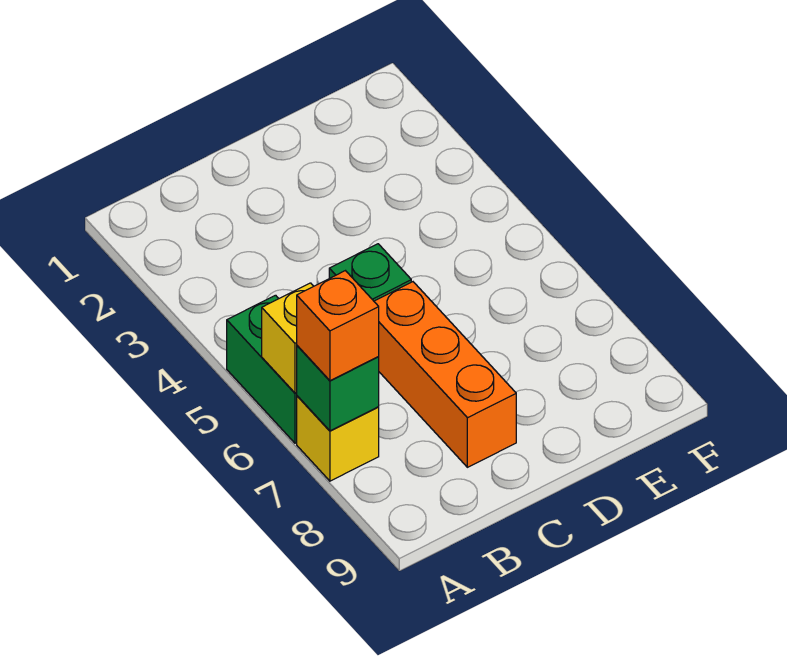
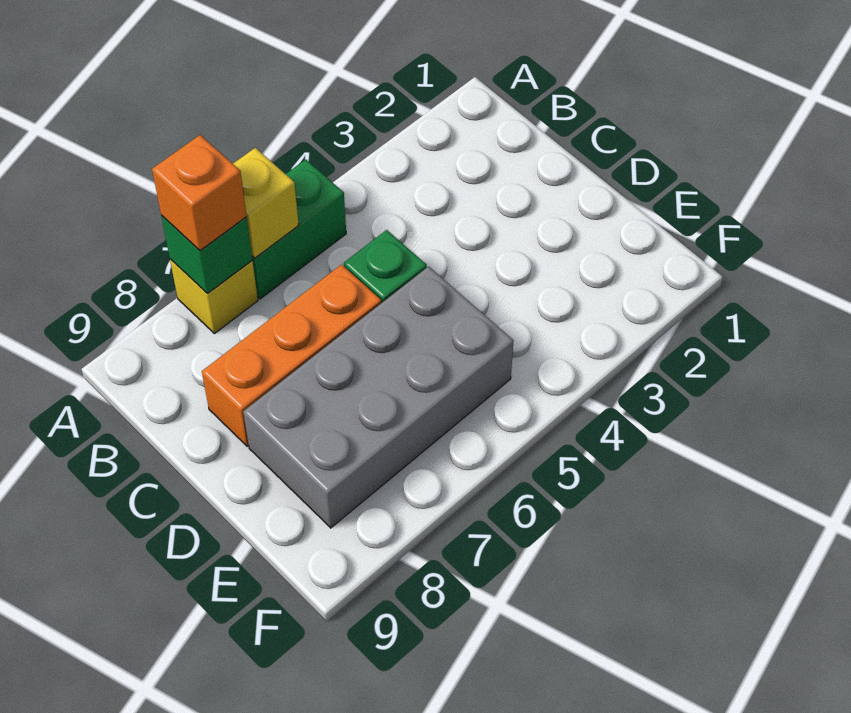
none -> grey brick D5:E8 level 1

